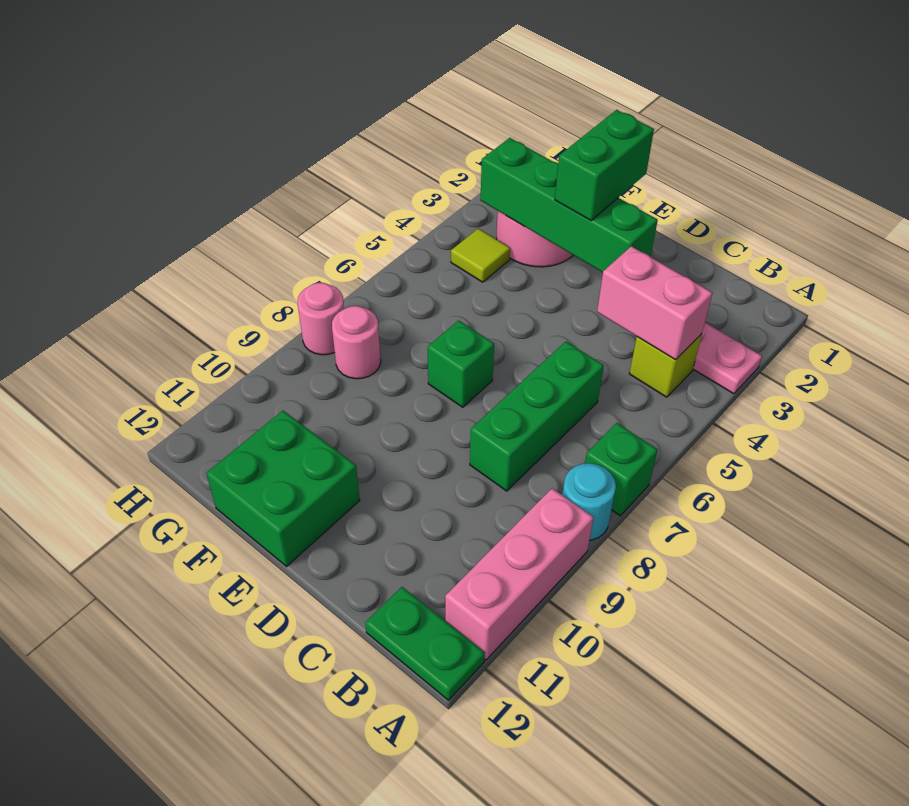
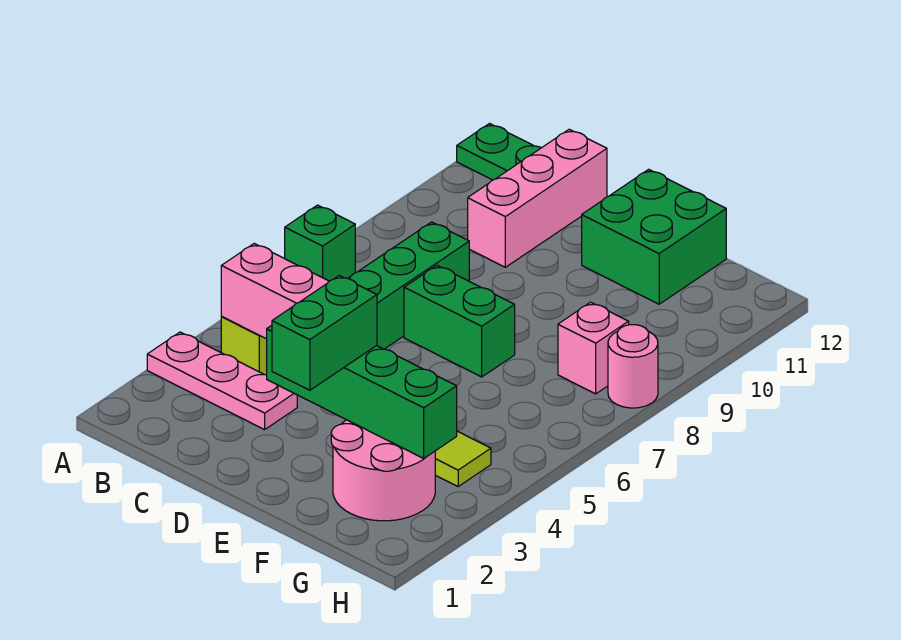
cyan round brick A8 level 1 -> none
pink brick A9:A11 level 1 -> pink brick C10:C12 level 1
green brick E7 level 1 -> green brick D7:E7 level 1
pink round brick G8 level 1 -> pink brick G8 level 1

